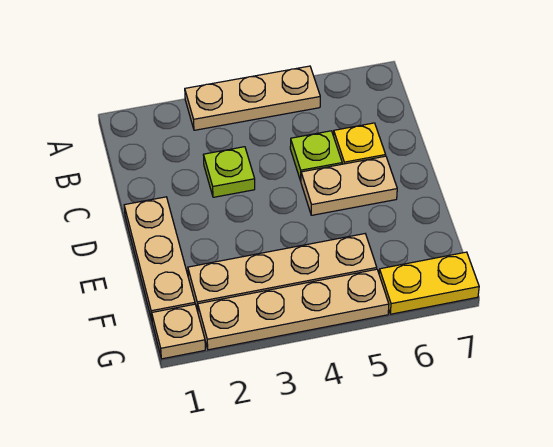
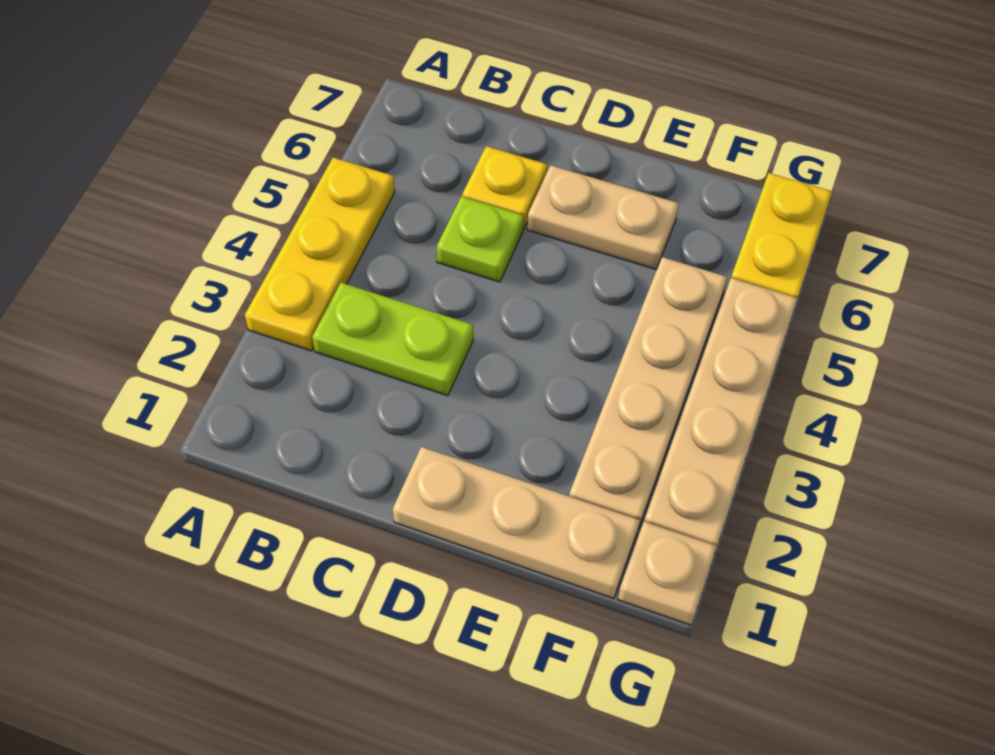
tan plate A3:A5 level 1 -> yellow plate A3:A5 level 1
lime plate C3 level 1 -> lime plate B3:C3 level 1
tan plate D5:D6 level 1 -> tan plate D6:E6 level 1

